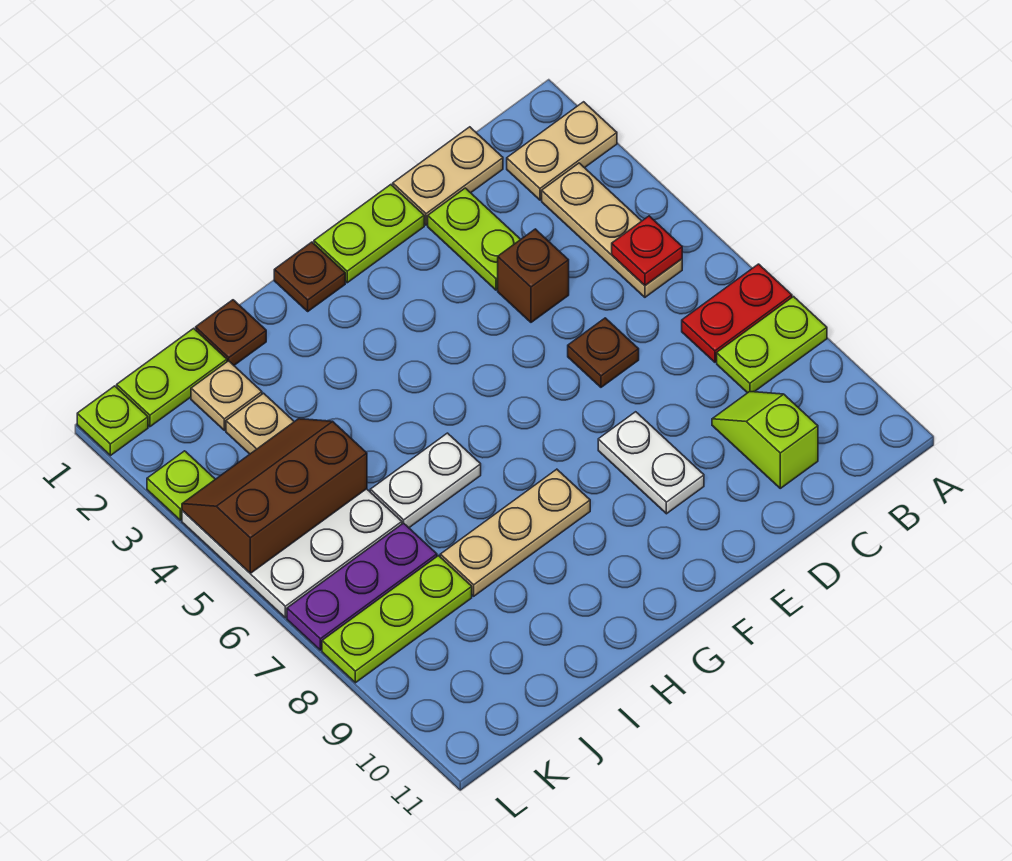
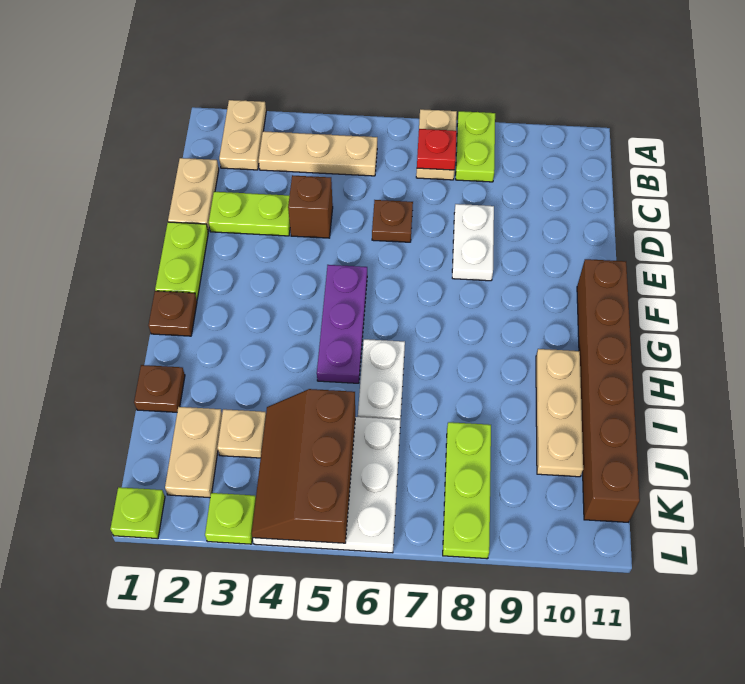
red plate A7:B7 level 1 -> tan plate A7:B7 level 1
red plate B5 level 2 -> red plate B7 level 2
lime slope C9:C10 level 1 top 10 -> none
white plate E8:E9 level 1 -> white plate D8:E8 level 1
none -> brown brick F11:K11 level 1
tan plate G8:I8 level 1 -> tan plate H10:J10 level 1
lime plate J1:K1 level 1 -> none
tan plate J2 level 1 -> tan plate J2:K2 level 1
purple plate J7:L7 level 1 -> purple plate F5:H5 level 1

